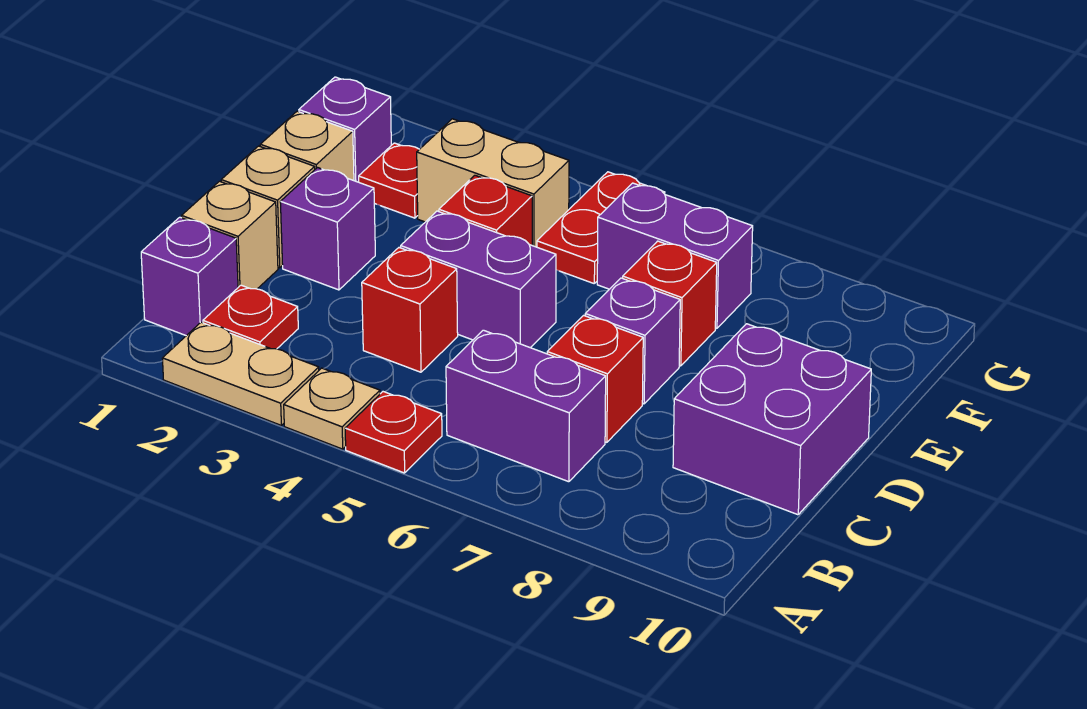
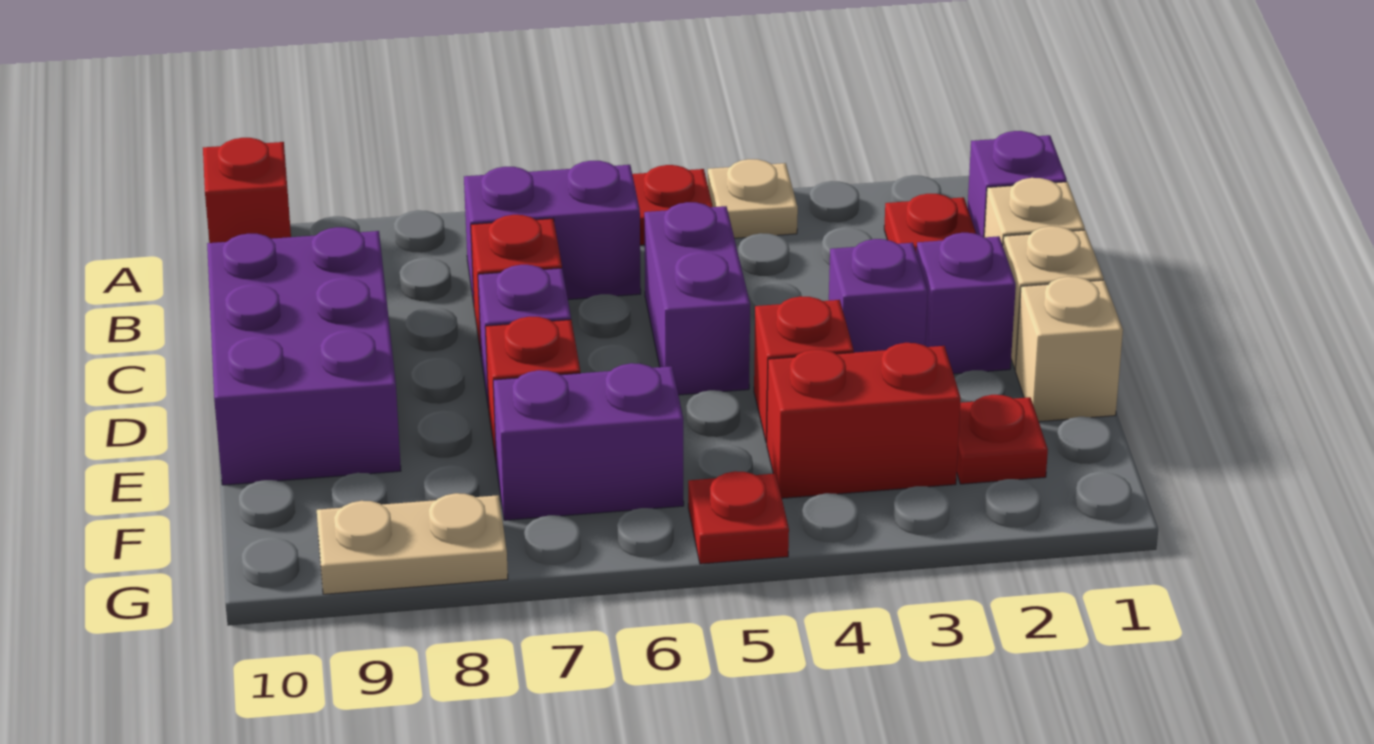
tan plate A2:A3 level 1 -> tan plate G8:G9 level 1
red brick C4 level 1 -> red brick A10 level 1
purple brick C9:D10 level 1 -> purple brick C9:E10 level 1
purple brick D4:D5 level 1 -> purple brick C5:D5 level 1
purple brick F1 level 1 -> purple brick D3 level 1
tan brick F3:F4 level 1 -> red brick F3:F4 level 1
red plate F5:G5 level 1 -> red plate G5 level 1

